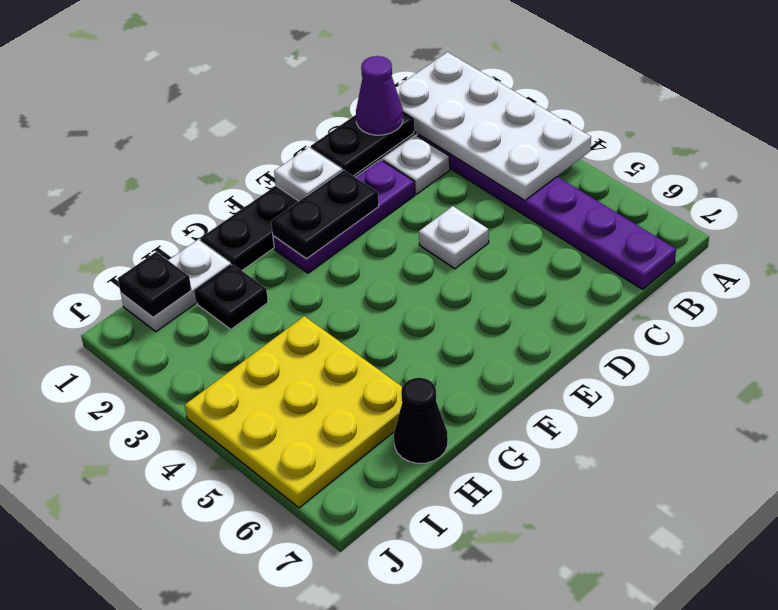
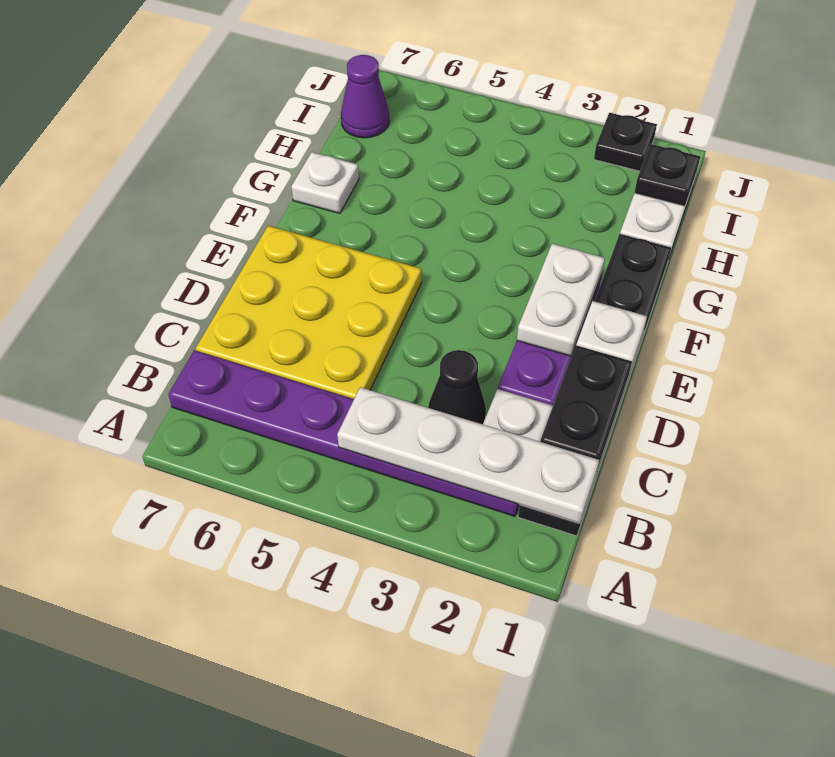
white plate A1:B4 level 2 -> white plate B1:B4 level 2
purple cone C1 level 3 -> purple cone I7 level 1
white plate D4 level 1 -> white plate G7 level 1
black plate E2:F2 level 2 -> white plate E2:F2 level 2
black plate H2 level 1 -> black plate J2 level 1
yellow plate H4:J6 level 1 -> yellow plate C5:E7 level 1
black cone H7 level 1 -> black cone C3 level 1

